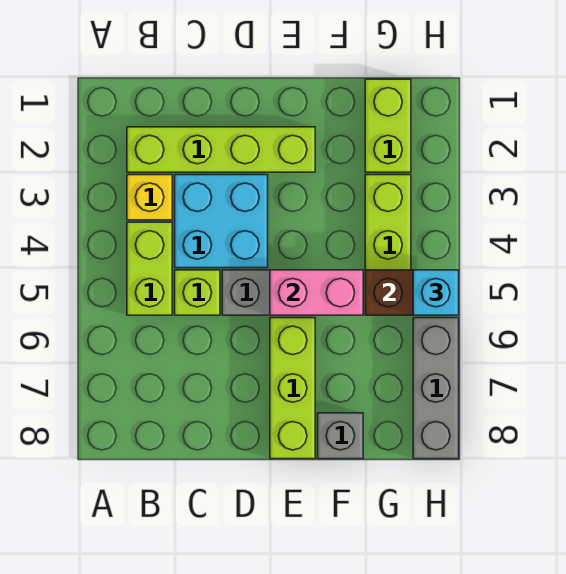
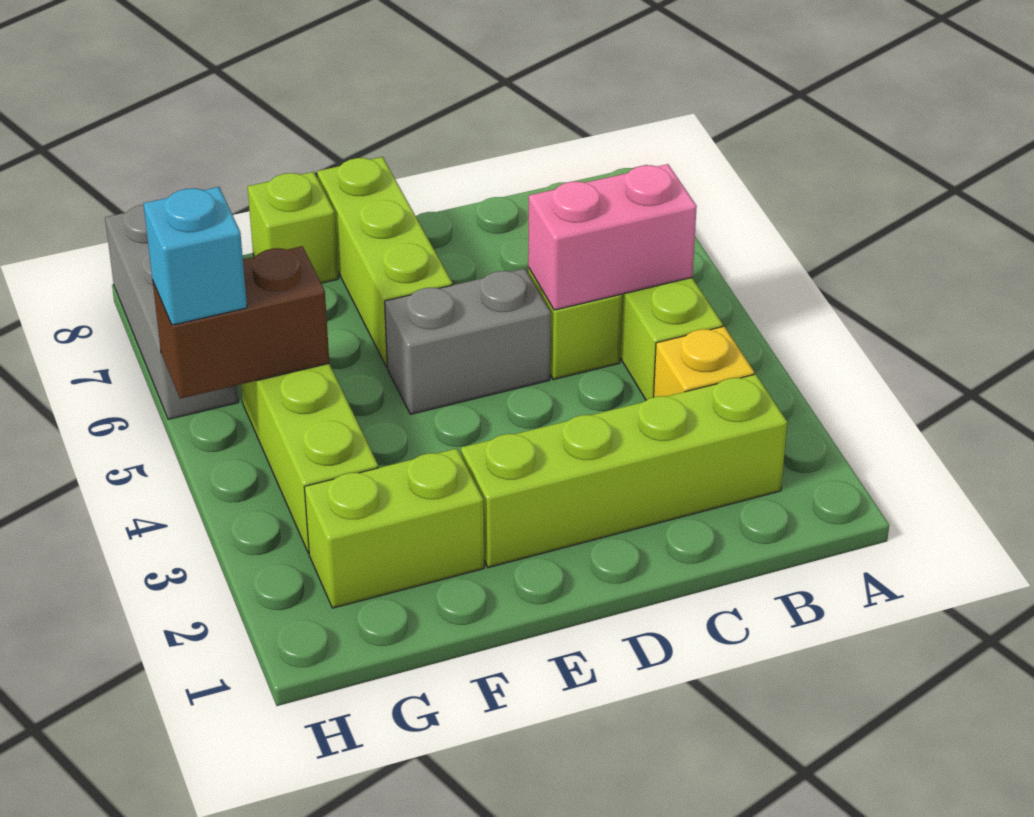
cyan brick C3:D4 level 1 -> none
pink brick E5:F5 level 2 -> pink brick B5:C5 level 2
grey brick F8 level 1 -> lime brick F8 level 1
lime brick G1:G2 level 1 -> lime brick F2:G2 level 1

